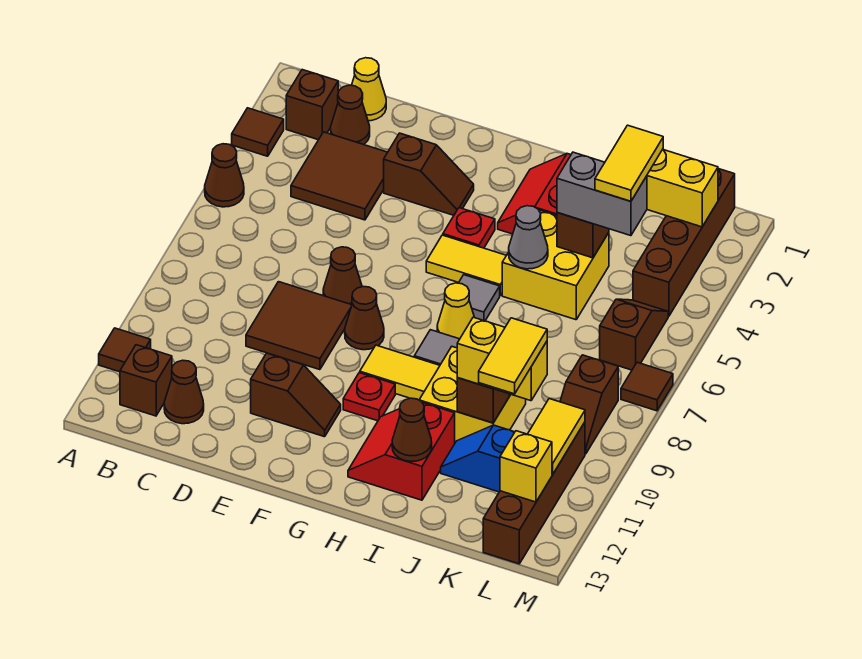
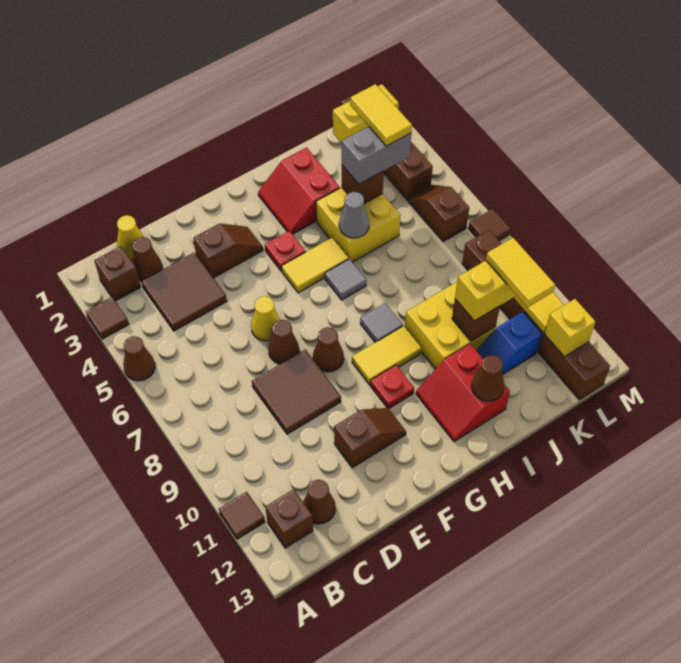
yellow cone H7 level 1 -> yellow cone E6 level 1

